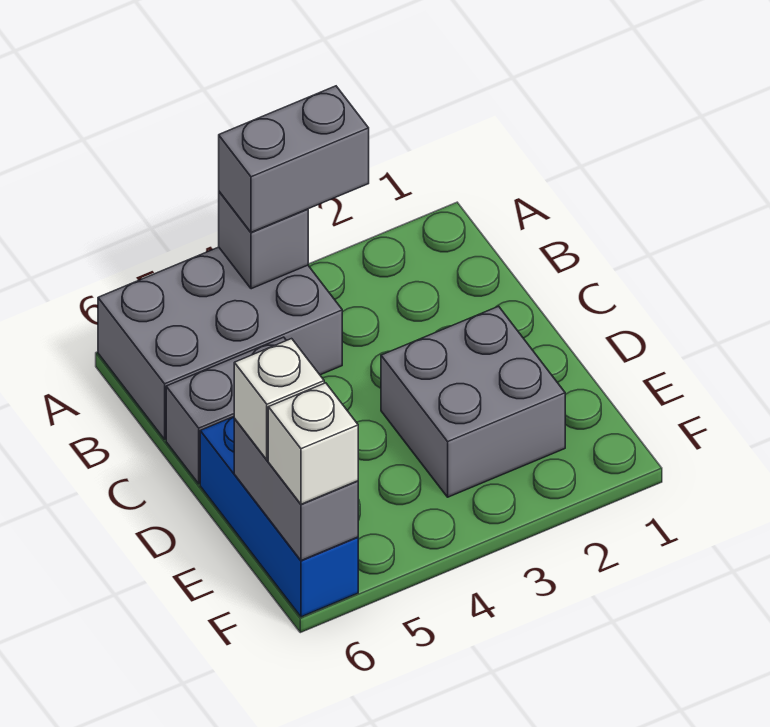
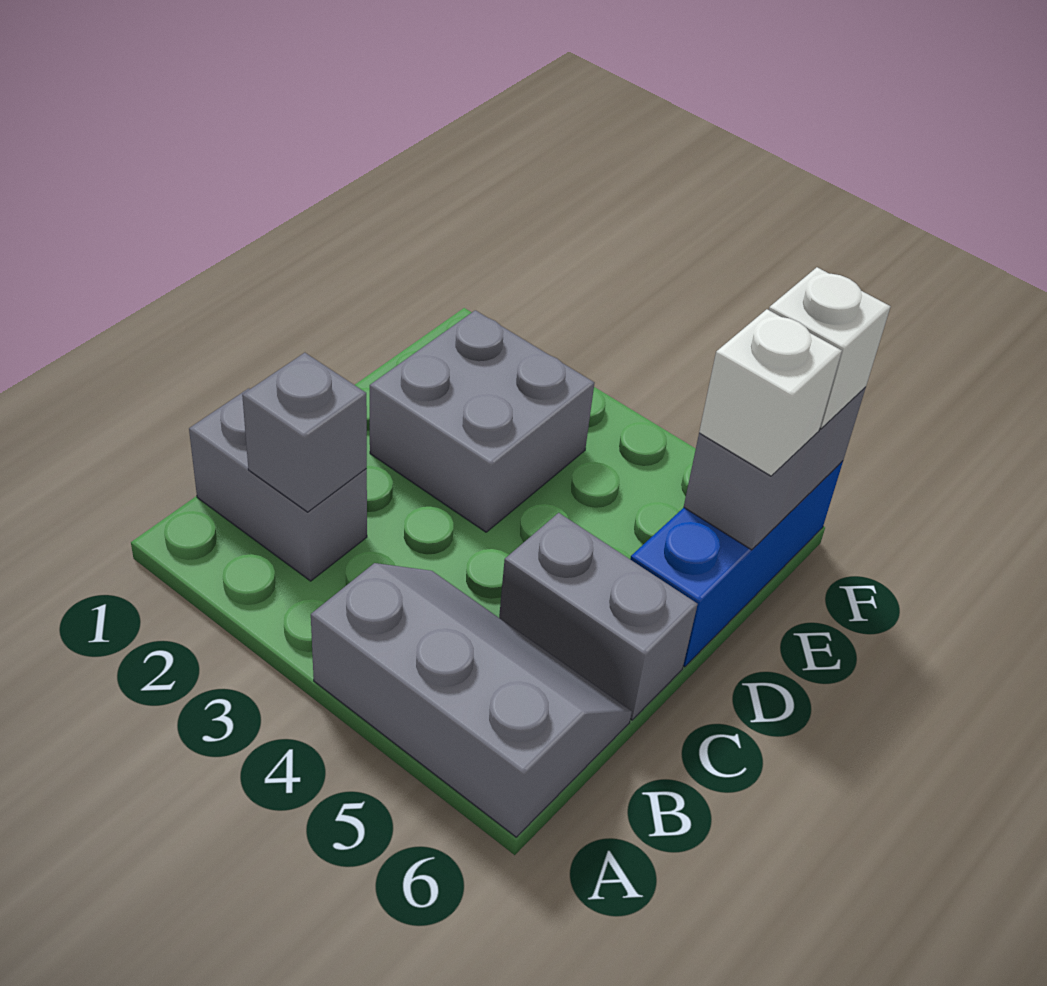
grey brick A3:A4 level 3 -> grey brick B1:B2 level 1
grey brick A4:B6 level 1 -> grey slope A4:B6 level 1 top A
grey brick A4 level 2 -> grey brick B2 level 2

